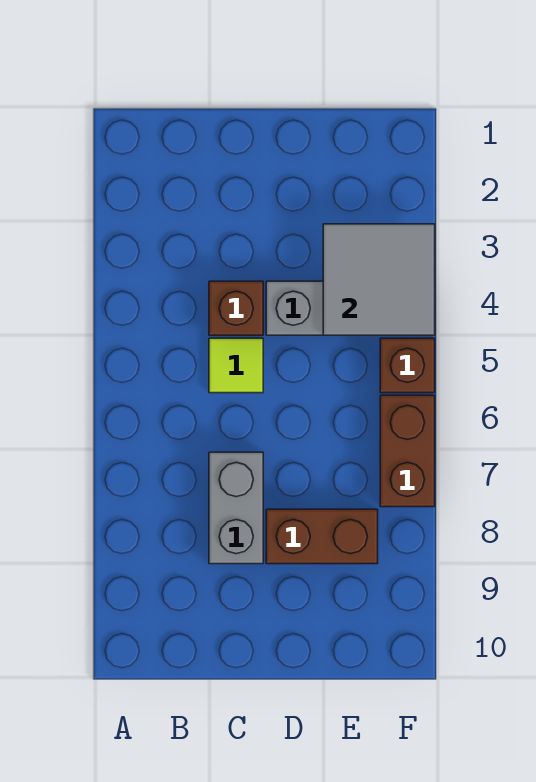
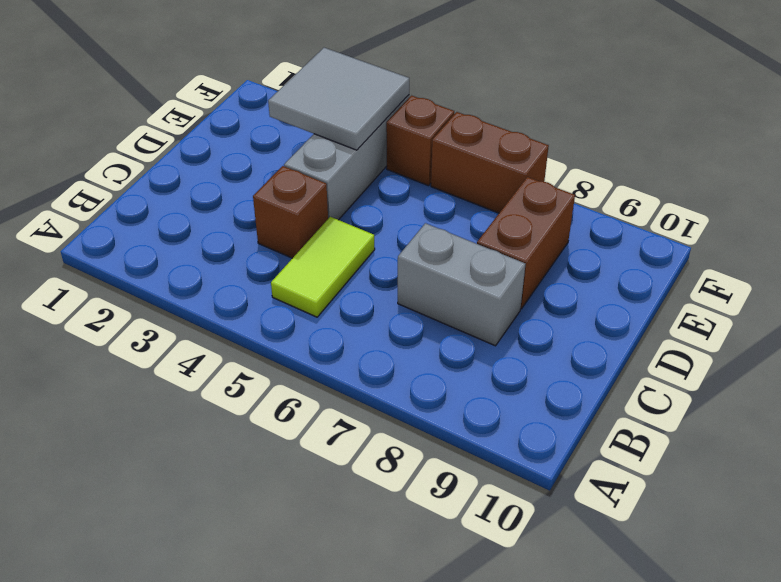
lime tile C5 level 1 -> lime tile B5:C5 level 1

